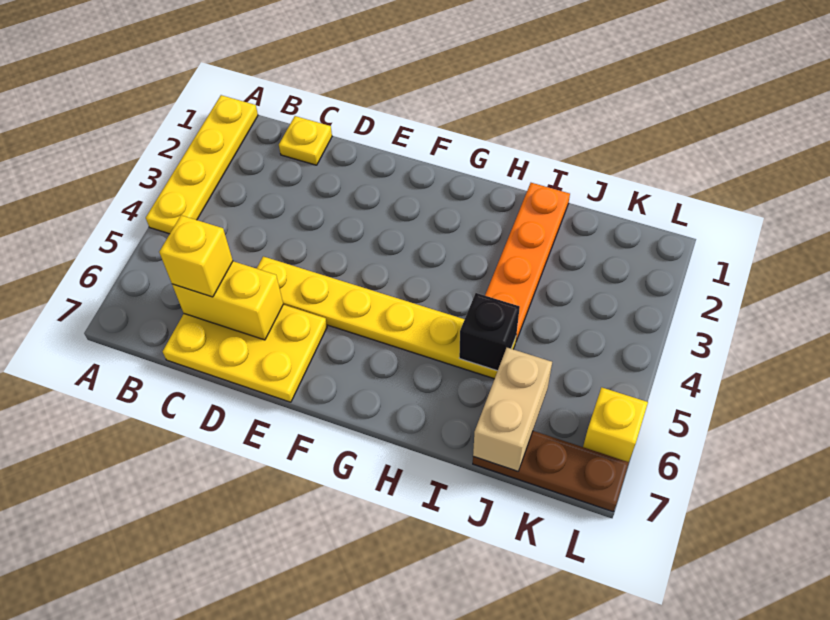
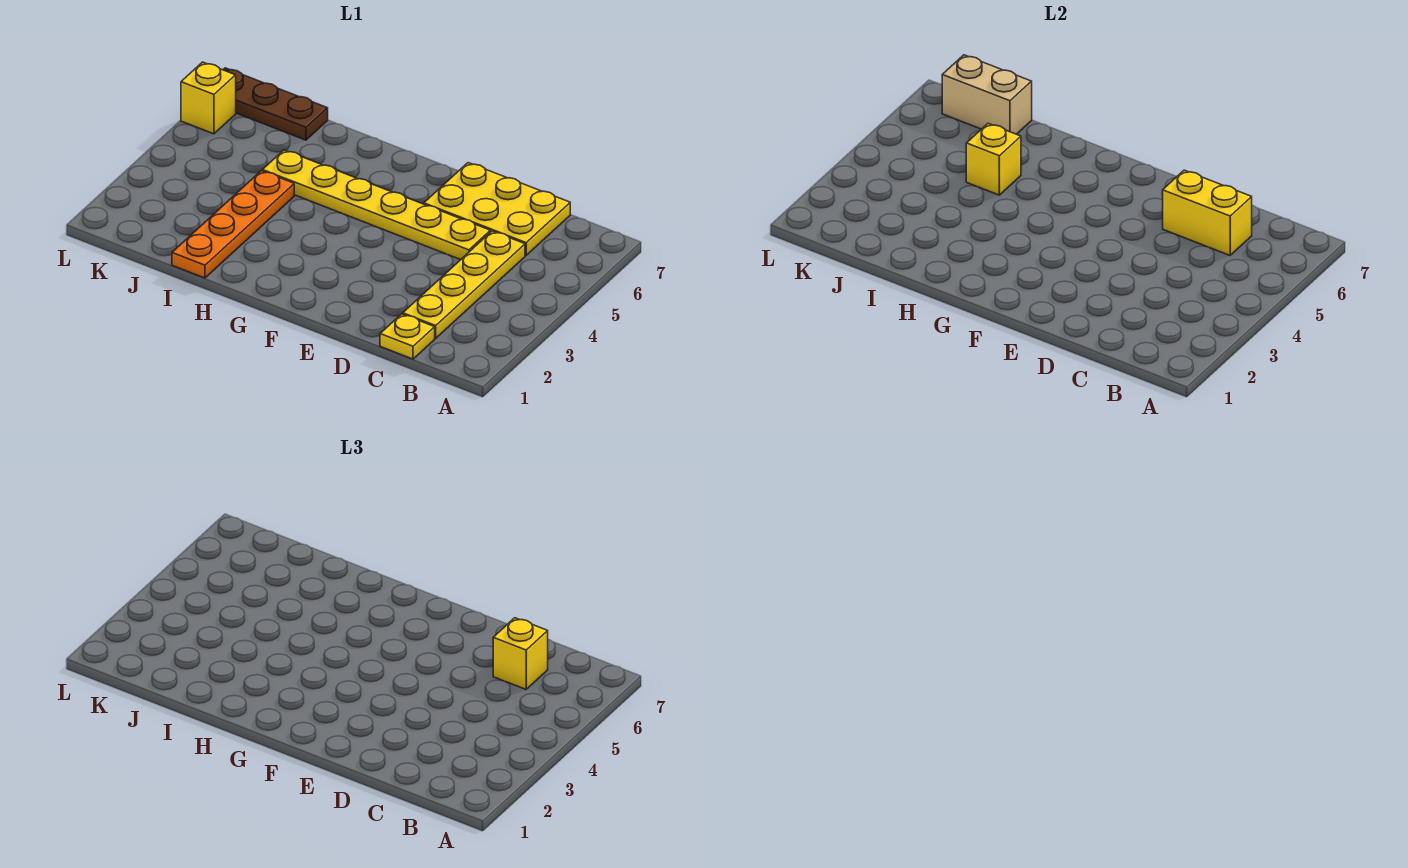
yellow plate A1:A4 level 1 -> yellow plate C2:C5 level 1
black brick I5 level 2 -> yellow brick I5 level 2
tan brick J6:J7 level 2 -> tan brick J7:K7 level 2

